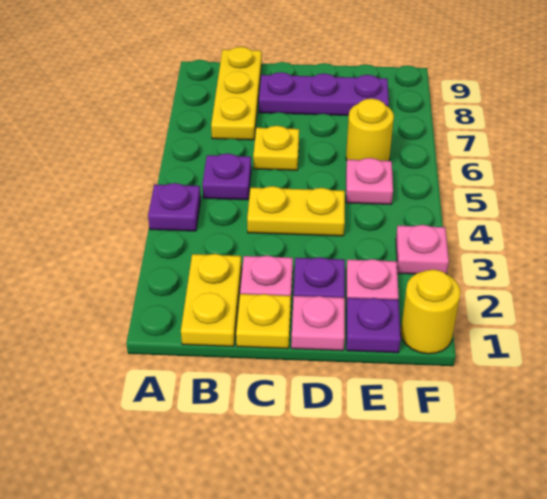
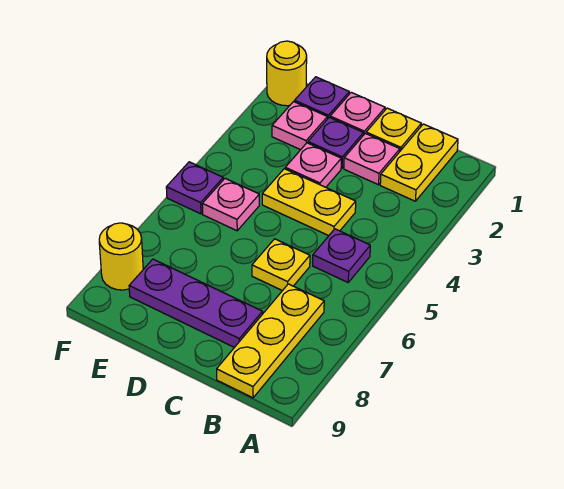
purple plate A4 level 1 -> purple plate F5 level 1
yellow round brick E6 level 1 -> yellow round brick F8 level 1
pink plate F3 level 1 -> pink plate D3 level 1

